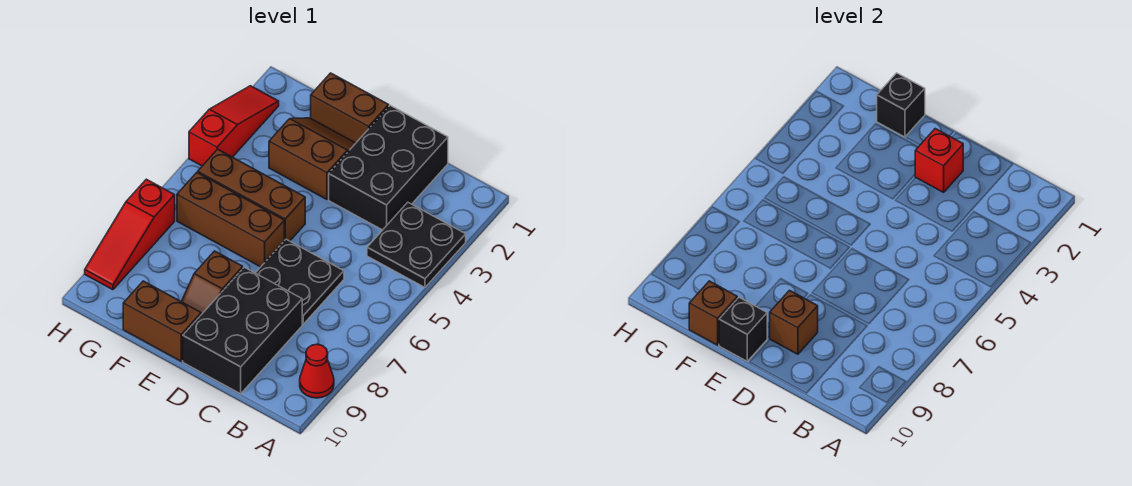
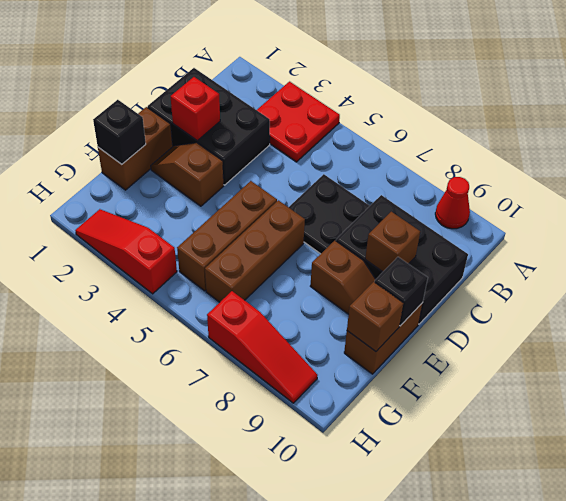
black plate A3:B4 level 1 -> red plate A3:B4 level 1
brown slope E2:F3 level 1 top 3 -> brown slope E2:E3 level 1 top 3

